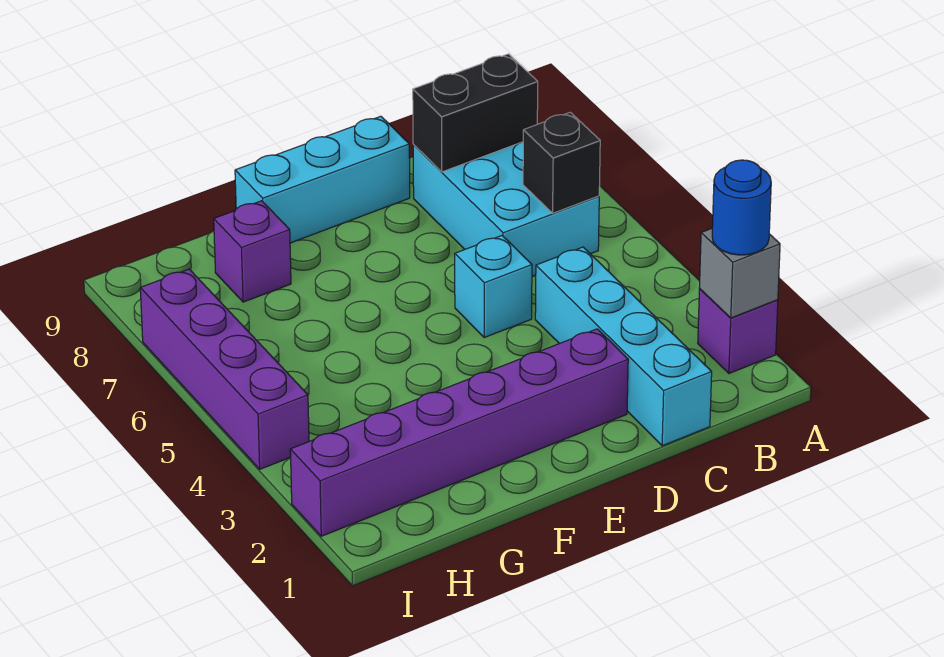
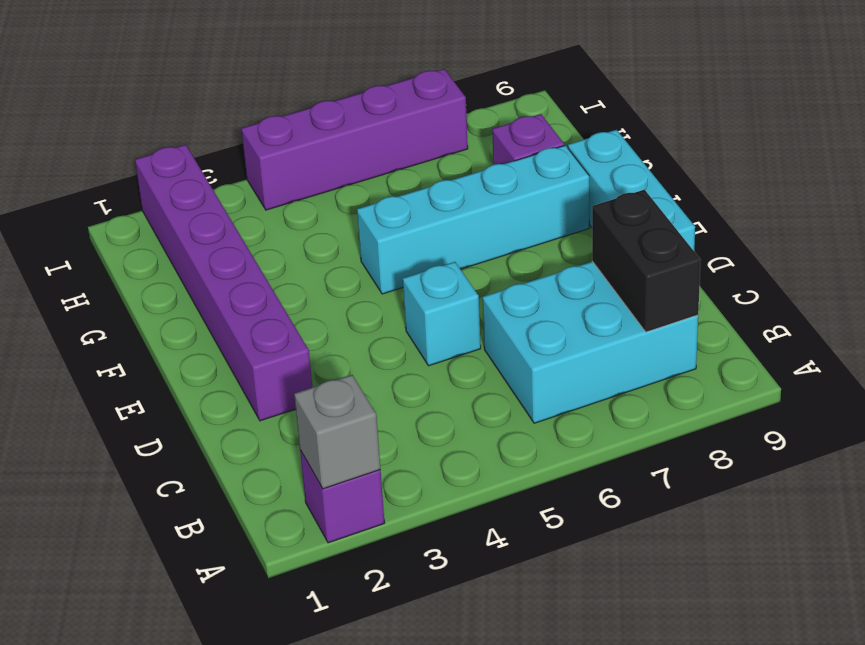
blue round brick A2 level 3 -> none
black brick B6 level 2 -> none
cyan brick C1:C4 level 1 -> cyan brick F5:F8 level 1

